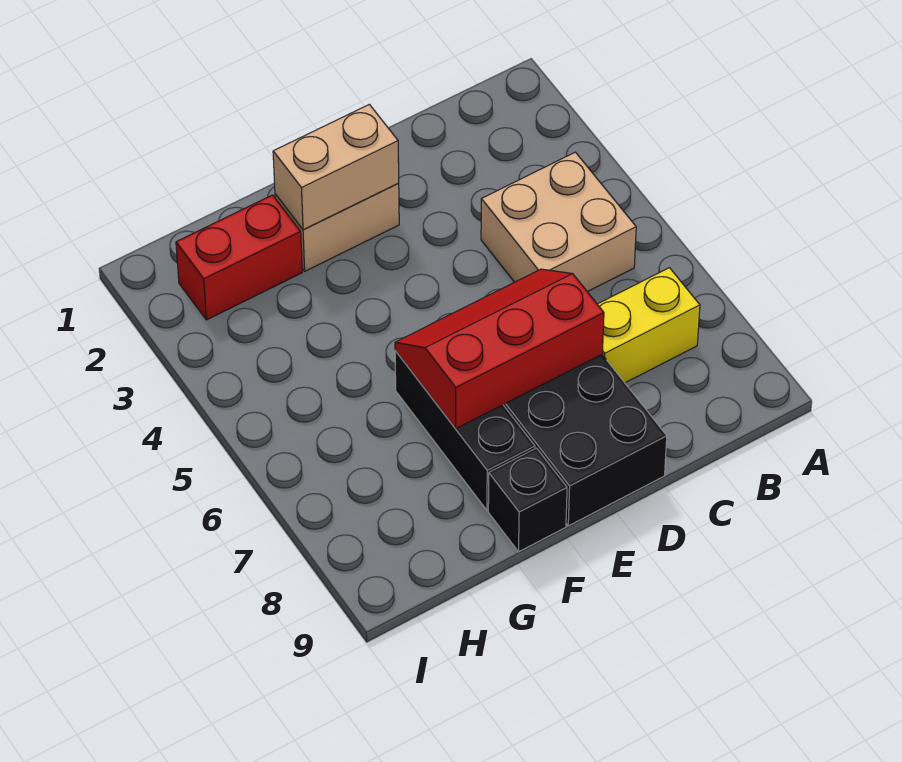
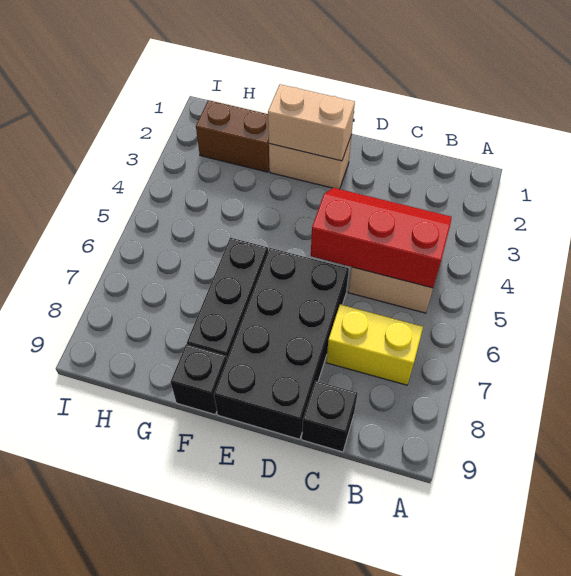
none -> black brick C9 level 1
red slope D6:F7 level 2 top 7 -> red slope B4:D5 level 2 top 5
red brick G2:H2 level 1 -> brown brick G2:H2 level 1

